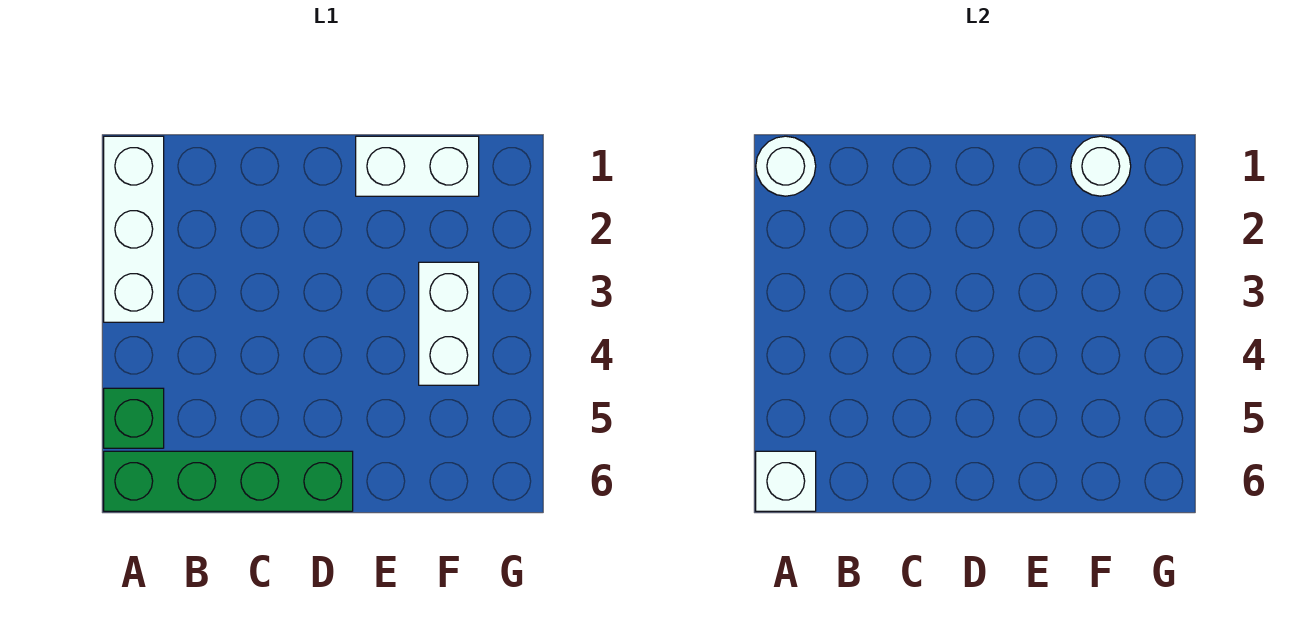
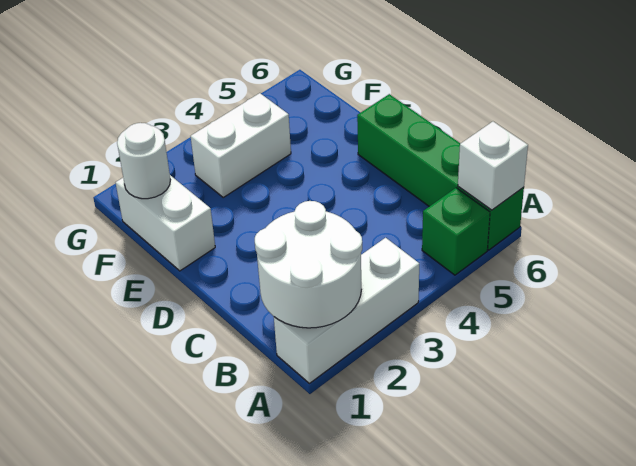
white round brick A1 level 2 -> white round brick A1:B2 level 2

